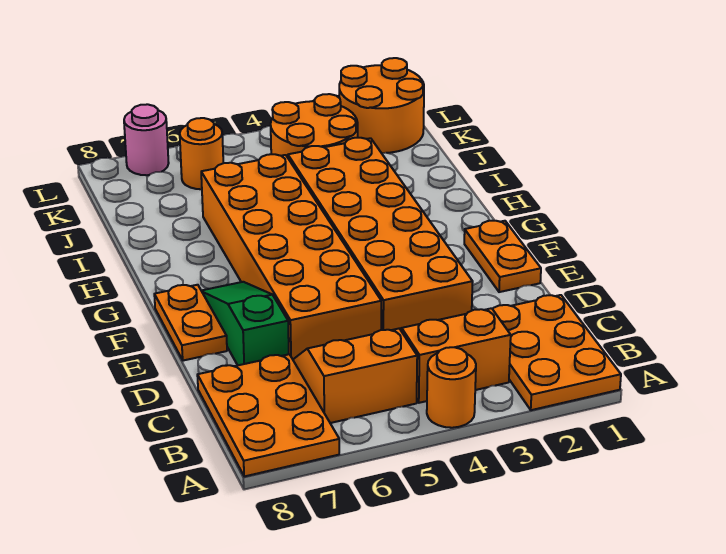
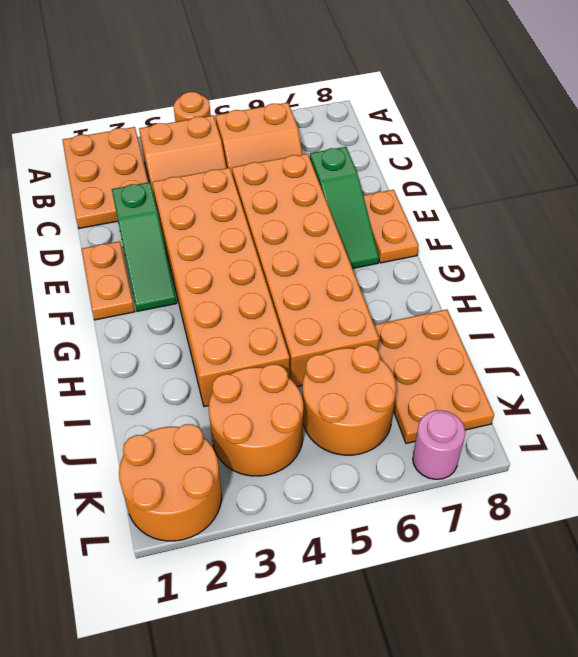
orange plate A7:C8 level 1 -> orange plate I7:K8 level 1
none -> green slope D2:F2 level 1 top D
orange round brick K6 level 1 -> orange round brick J5:K6 level 1

